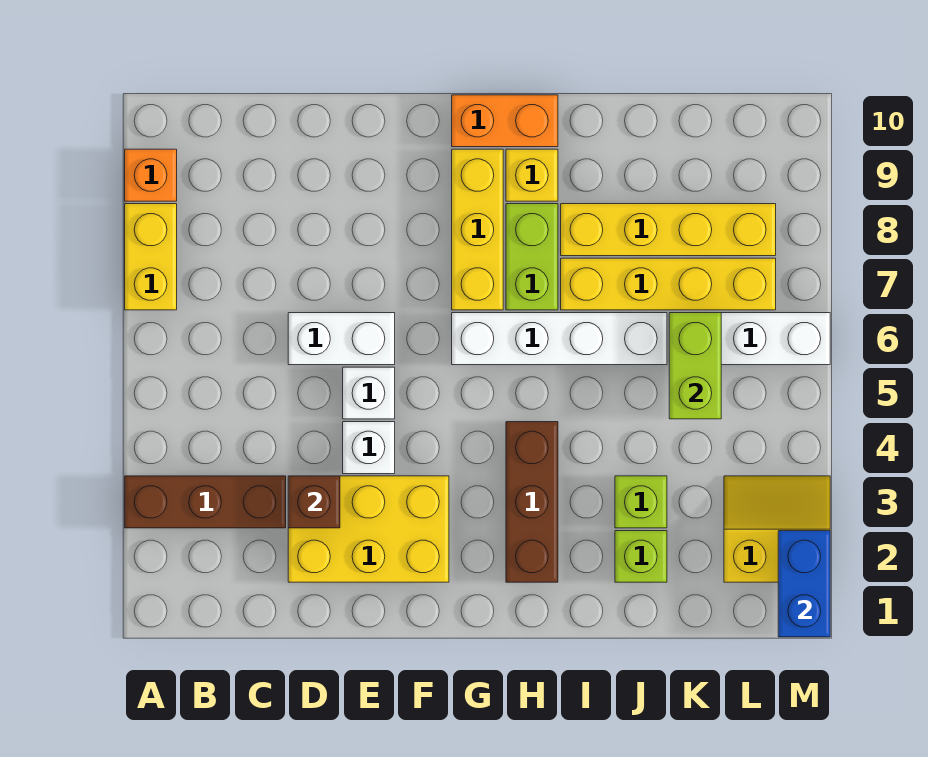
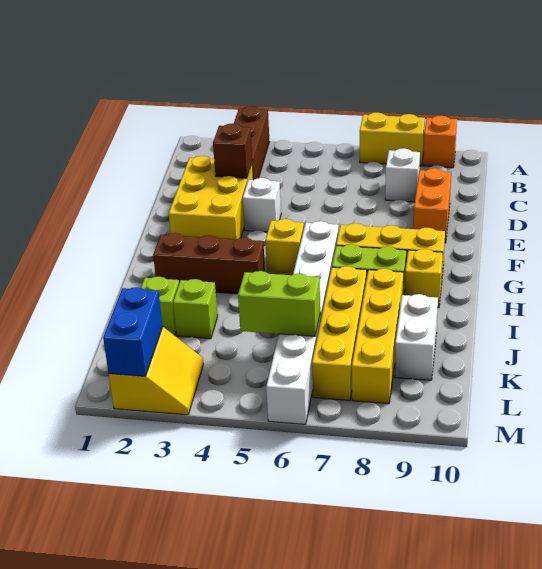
white brick D6:E6 level 1 -> white brick J9:K9 level 1
white brick E5 level 1 -> white brick C8 level 1
none -> yellow brick G5 level 1
orange brick G10:H10 level 1 -> orange brick D9:E9 level 1
blue brick M1:M2 level 2 -> blue brick L2:M2 level 2

